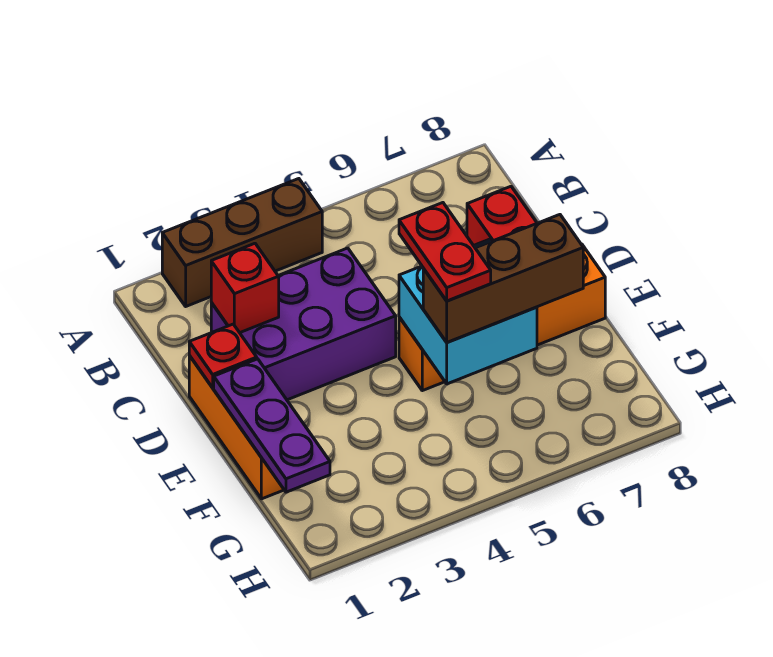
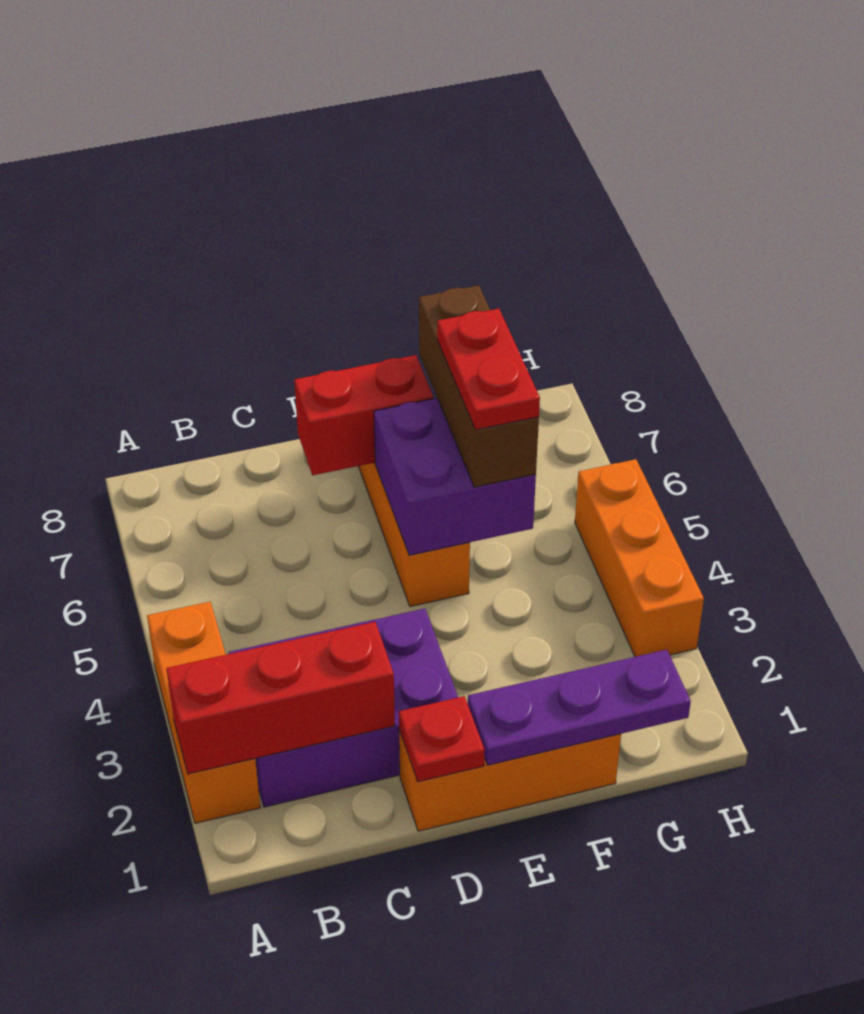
brown brick A2:A4 level 1 -> orange brick A2:A4 level 1
purple brick C2:D4 level 1 -> purple brick B2:D3 level 1
red brick C2 level 2 -> red brick A2:C2 level 2
cyan brick E5:F6 level 2 -> purple brick E5:F6 level 2
red plate E5:F5 level 4 -> red plate F5:F6 level 4
none -> orange brick H3:H5 level 1

